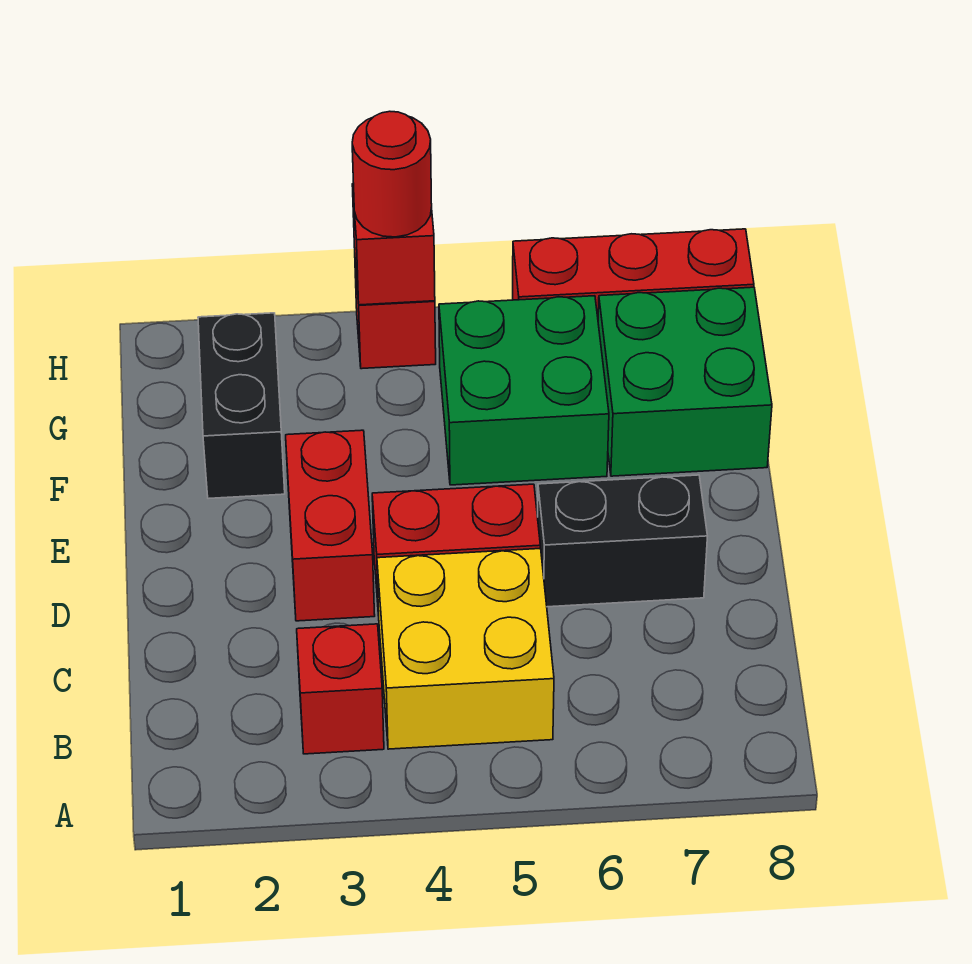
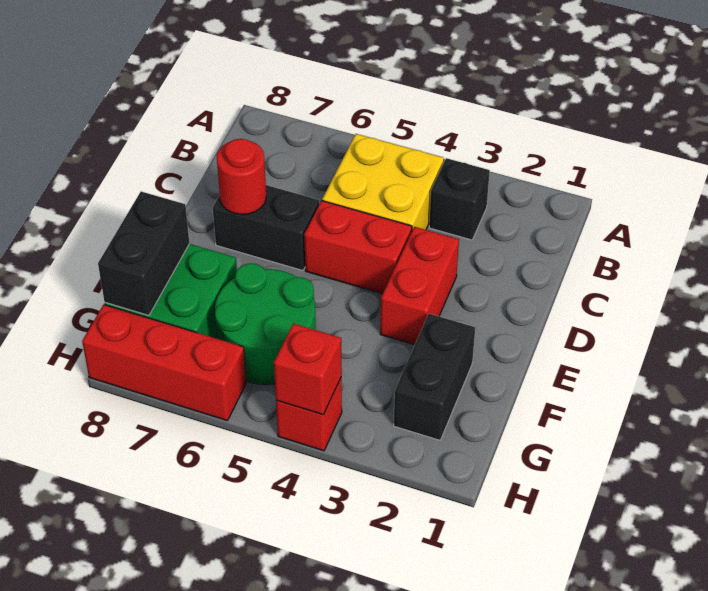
red brick B3 level 1 -> black brick B3 level 1
green brick F5:G6 level 1 -> green round brick F5:G6 level 1
none -> black brick F8:G8 level 2
red round brick H4 level 3 -> red round brick D7 level 2

